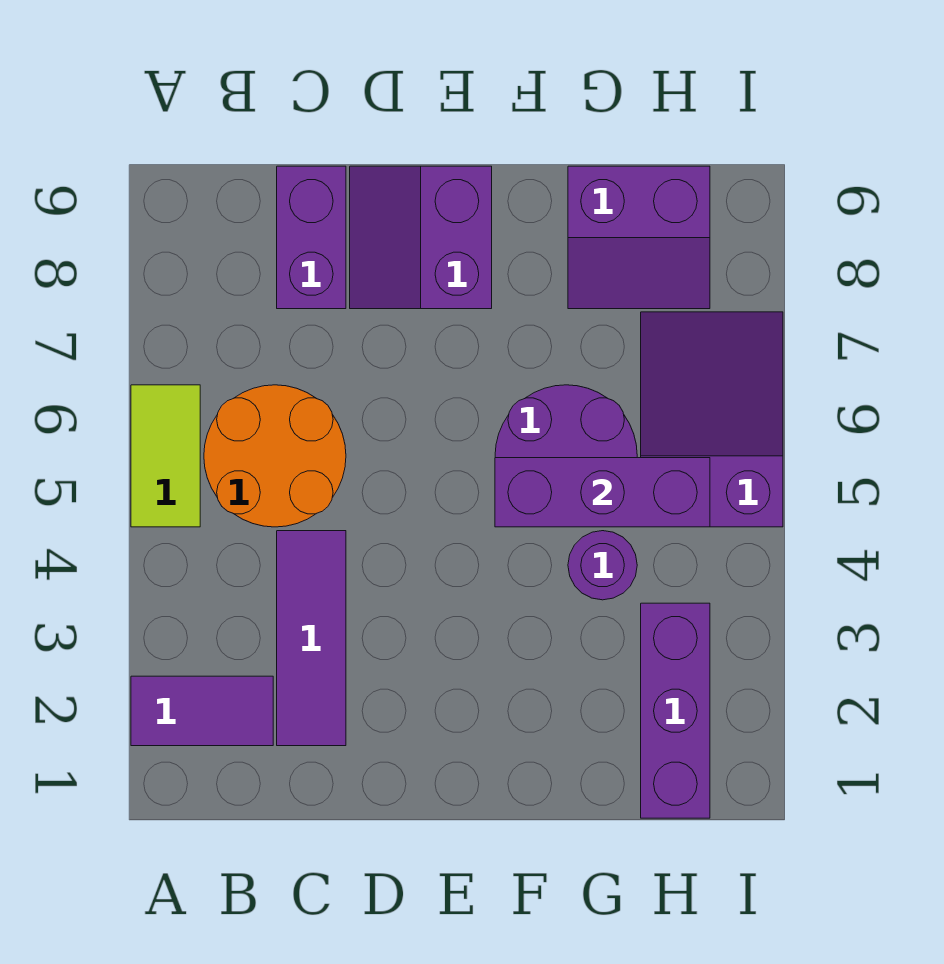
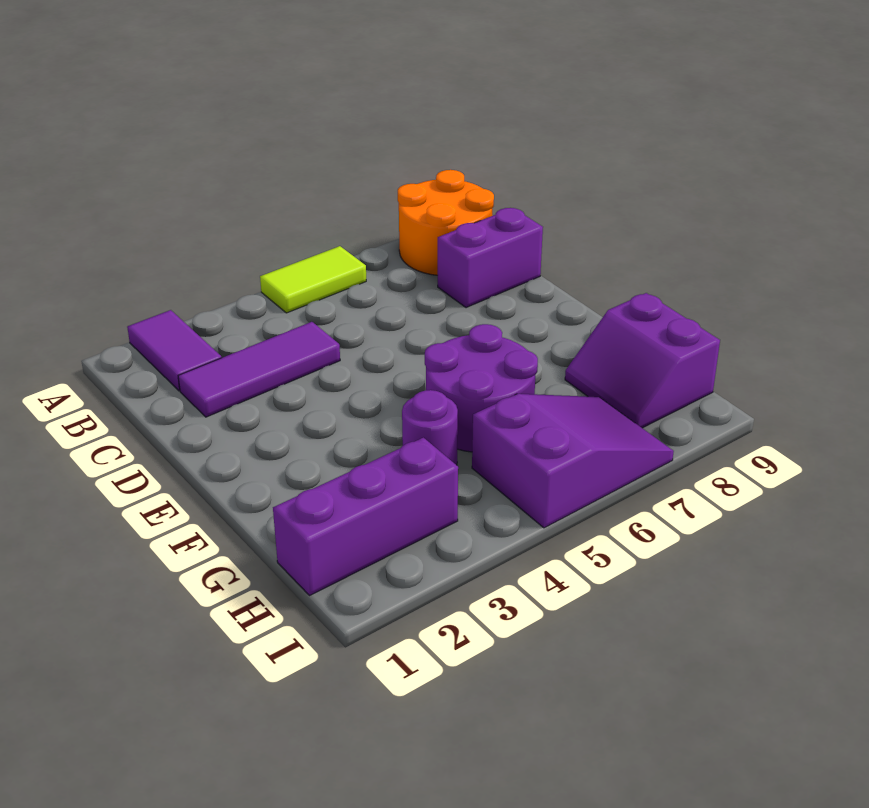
orange round brick B5:C6 level 1 -> orange round brick A8:B9 level 1
purple slope D8:E9 level 1 top E -> none
purple brick F5:H5 level 2 -> none

